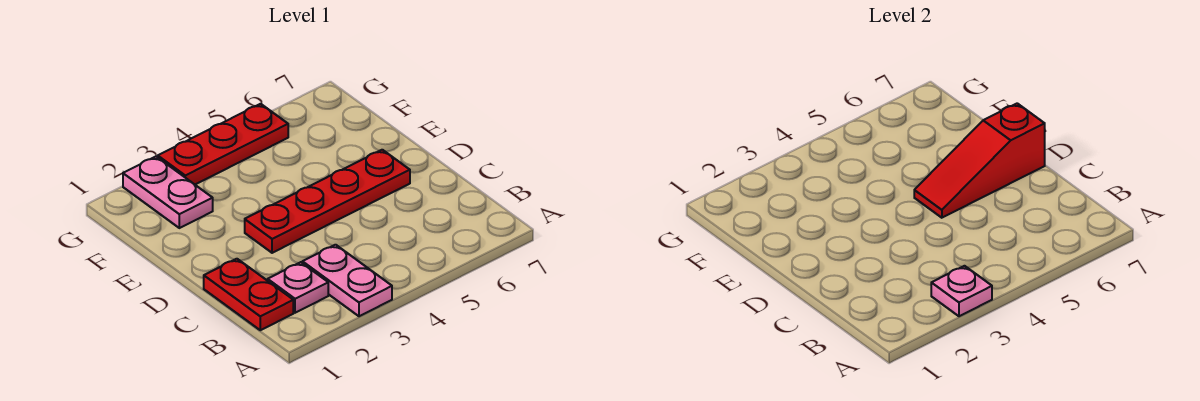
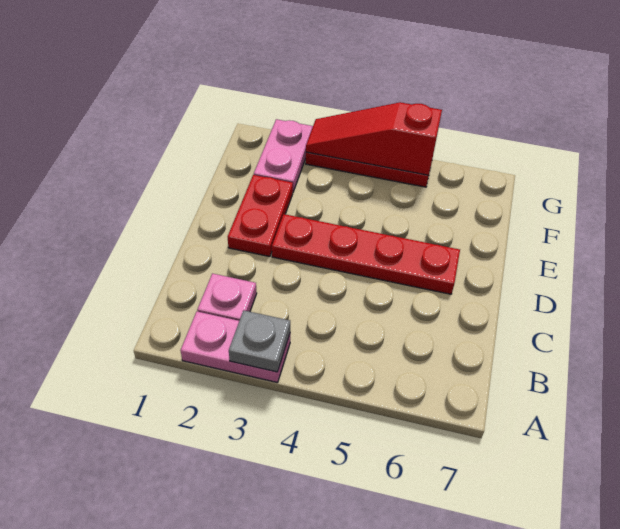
pink plate A3:B3 level 1 -> pink plate A2:A3 level 1
pink plate A3 level 2 -> grey plate A3 level 2
red plate B1:C1 level 1 -> red plate D2:E2 level 1
red slope D5:D7 level 2 top 7 -> red slope G3:G5 level 2 top 5

